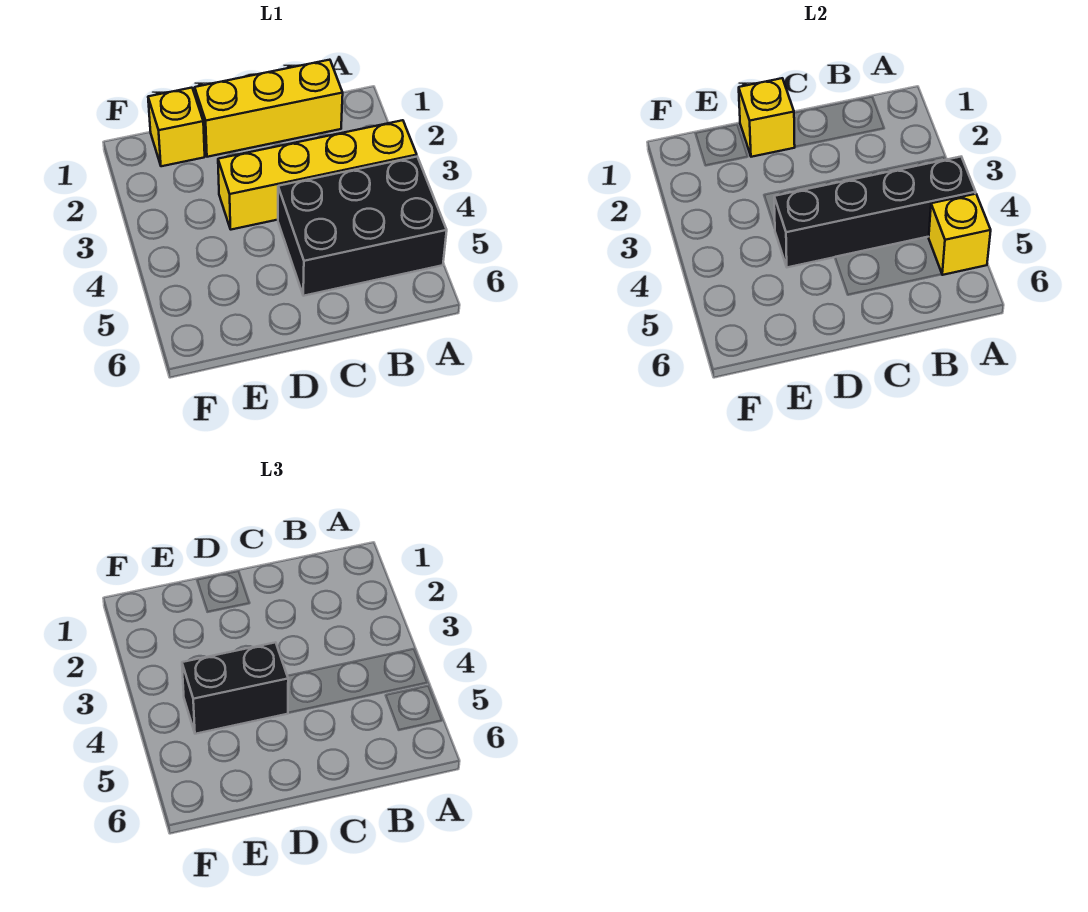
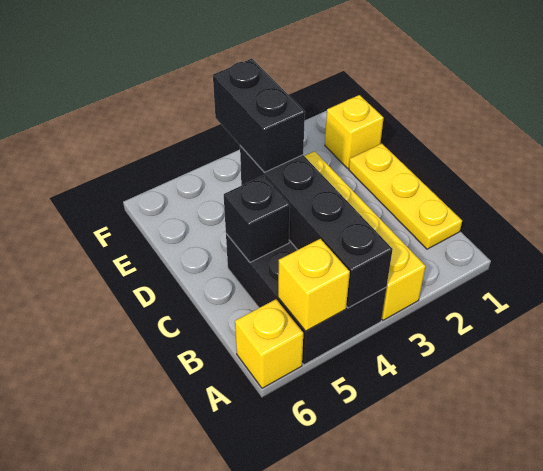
yellow brick B1:D1 level 1 -> yellow plate B1:D1 level 1
none -> black brick C5 level 2
yellow brick D1 level 2 -> yellow brick A6 level 1

